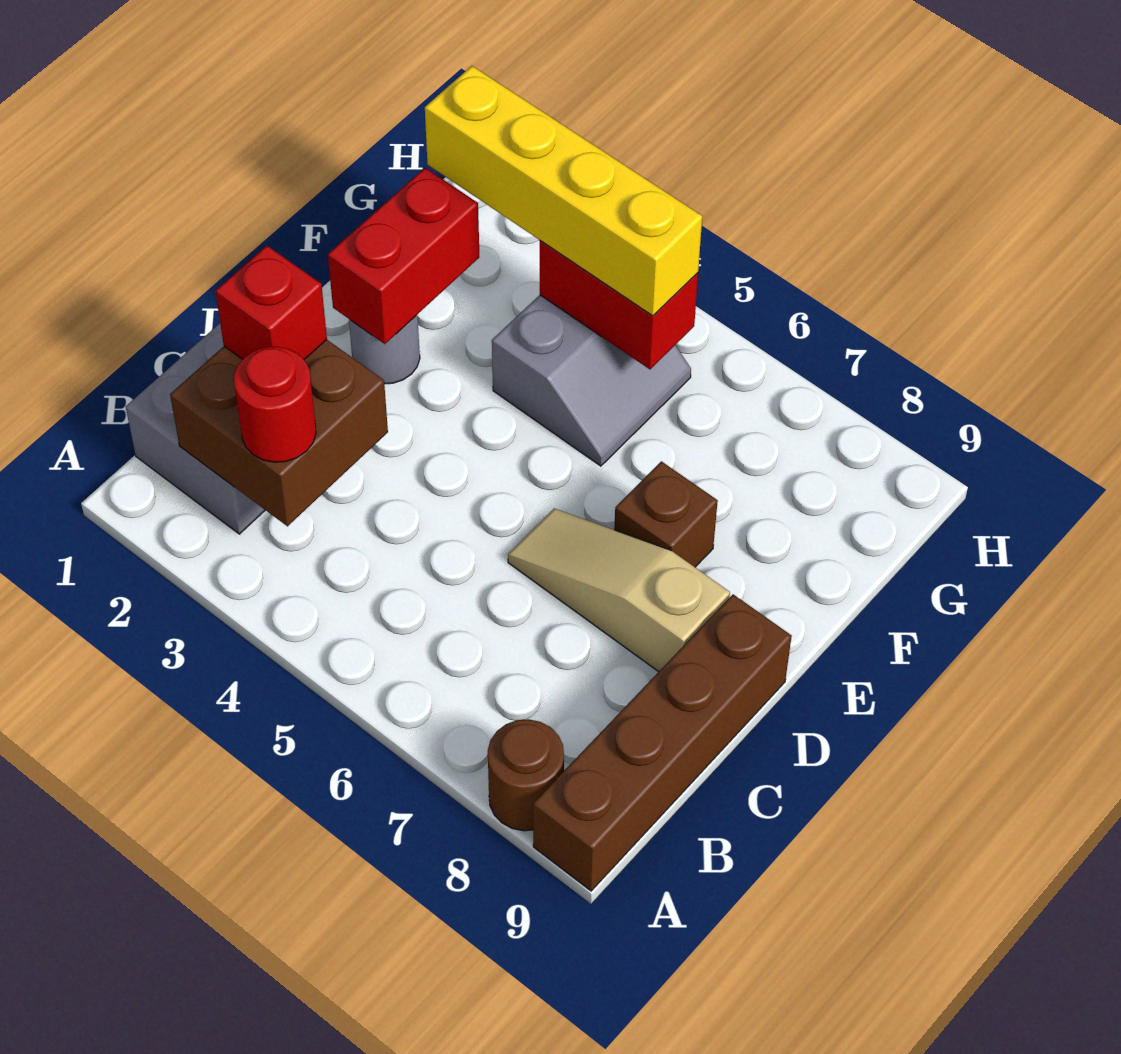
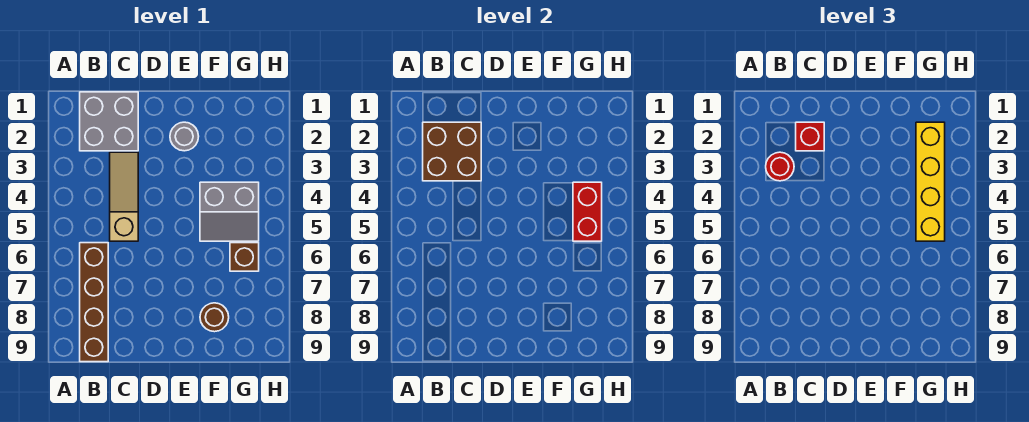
brown round brick A8 level 1 -> brown round brick F8 level 1
brown brick A9:D9 level 1 -> brown brick B6:B9 level 1
tan slope D6:D8 level 1 top 8 -> tan slope C3:C5 level 1 top 5
red brick E2:F2 level 2 -> none
brown brick E7 level 1 -> brown brick G6 level 1

